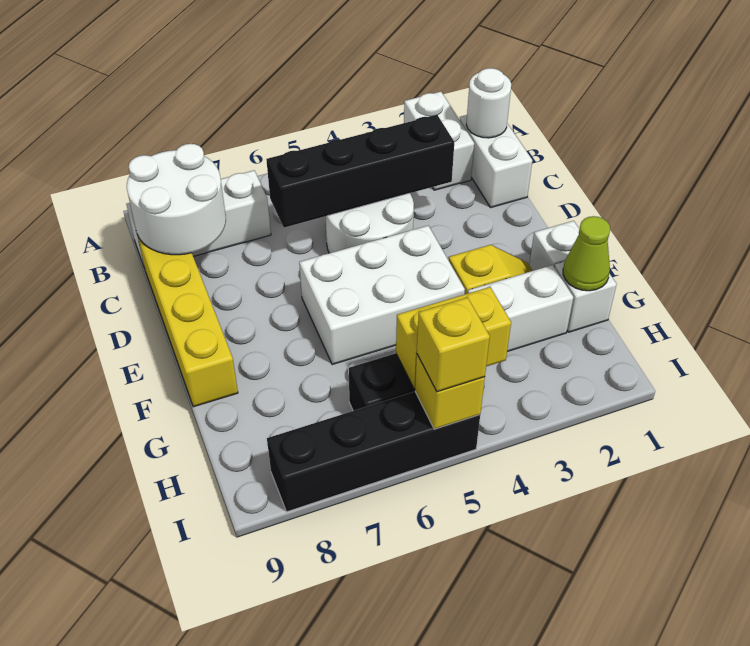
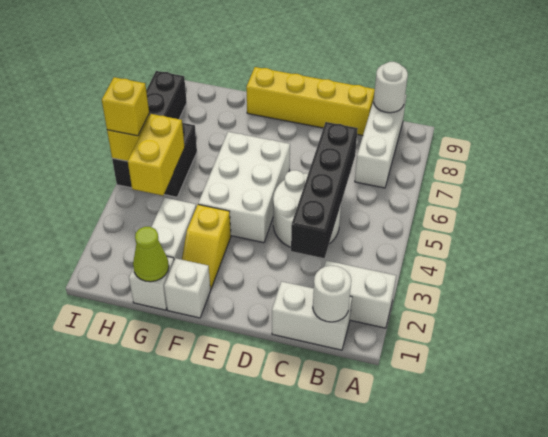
white round brick B8:C9 level 2 -> white round brick B9 level 2

